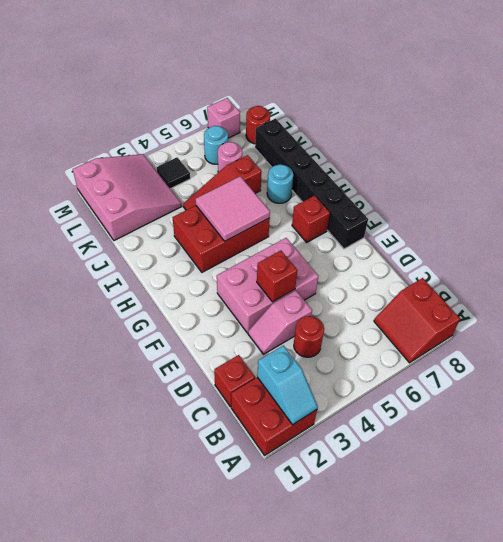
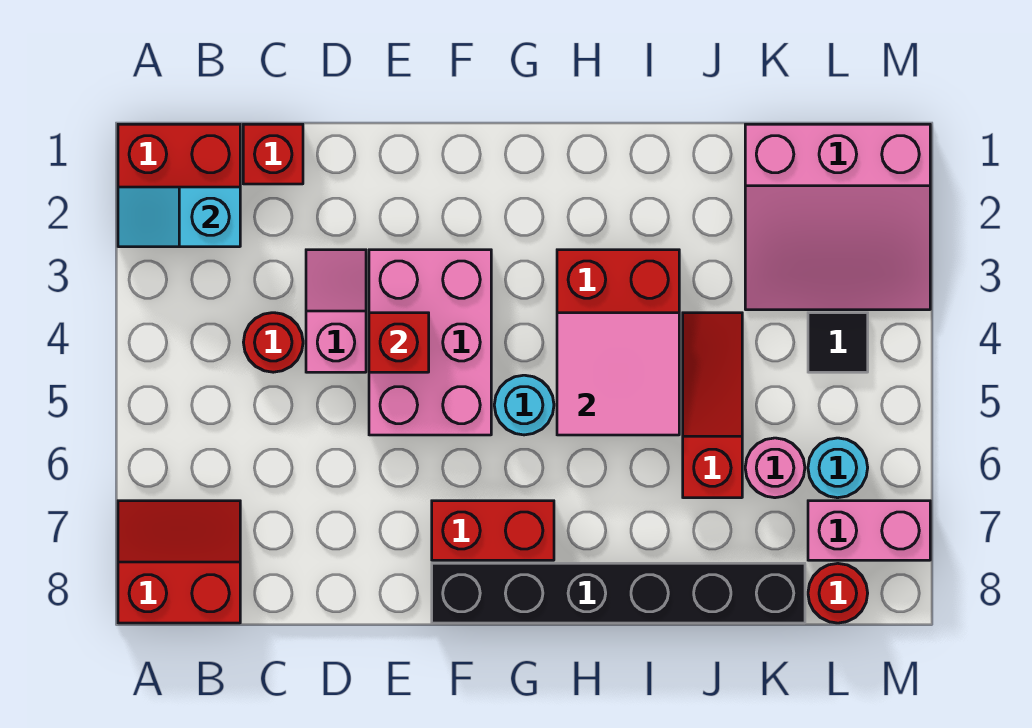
red brick G7 level 1 -> red brick F7:G7 level 1
cyan round brick I7 level 1 -> cyan round brick G5 level 1
pink brick M7 level 1 -> pink brick L7:M7 level 1

